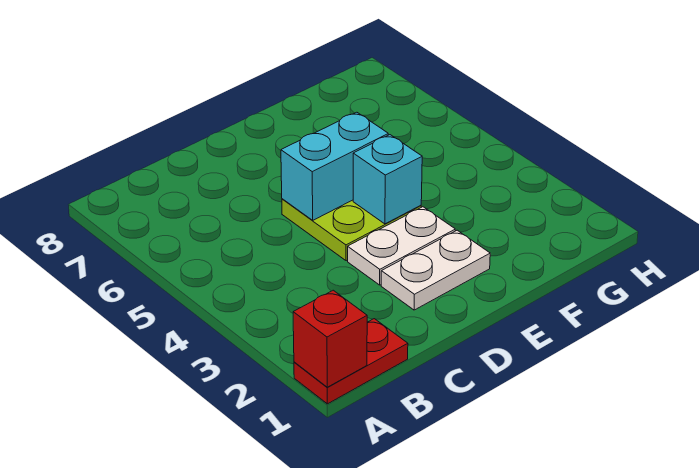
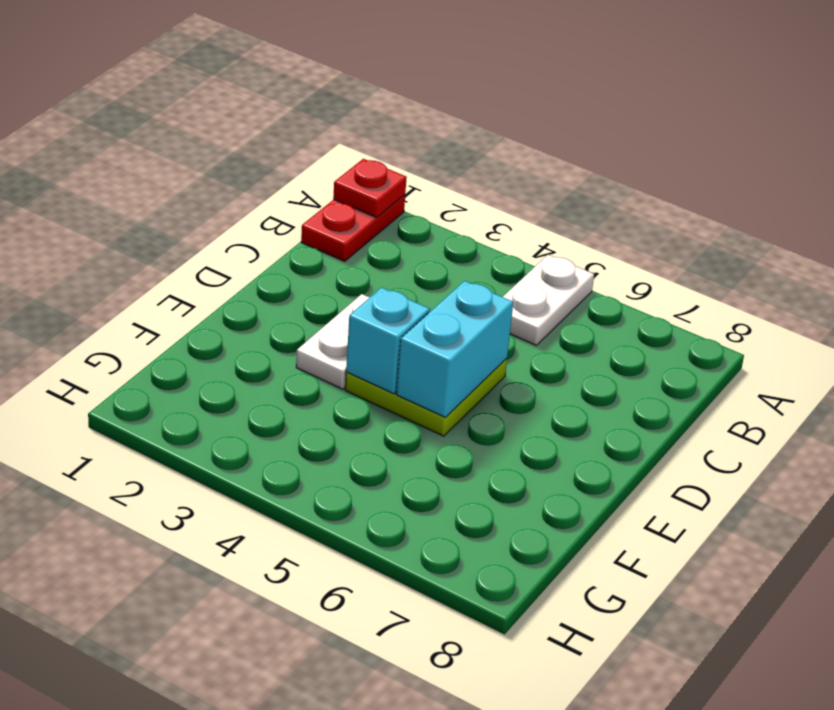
red brick A1 level 2 -> red plate A1 level 2
white plate D2:E2 level 1 -> white plate A5:B5 level 1

